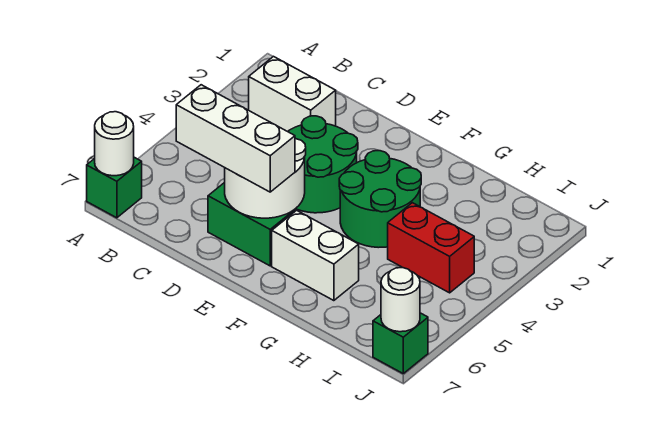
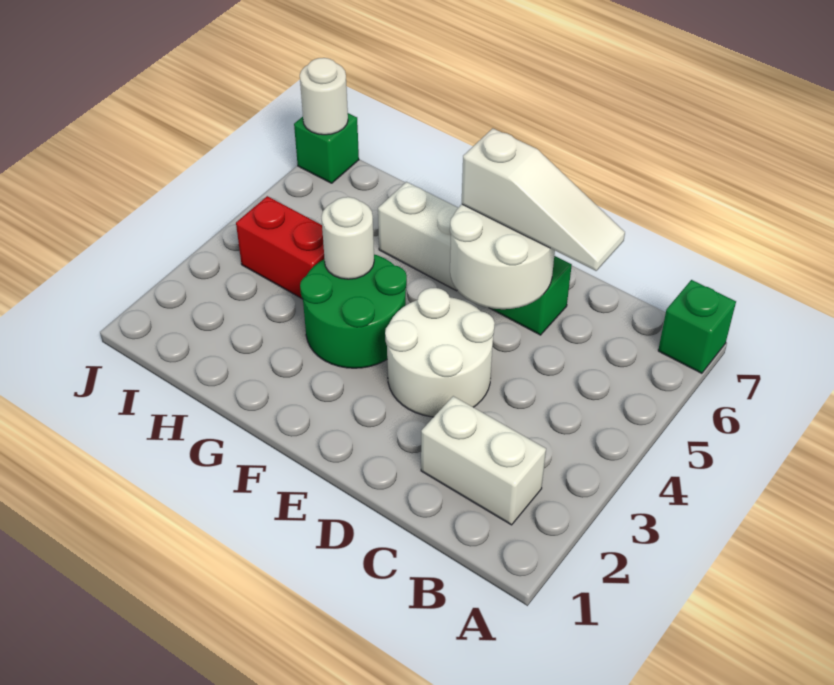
white round brick A7 level 2 -> white round brick G4 level 2
white brick C6:E6 level 3 -> white slope C6:E6 level 3 top E
green round brick D3:E4 level 1 -> white round brick D3:E4 level 1

